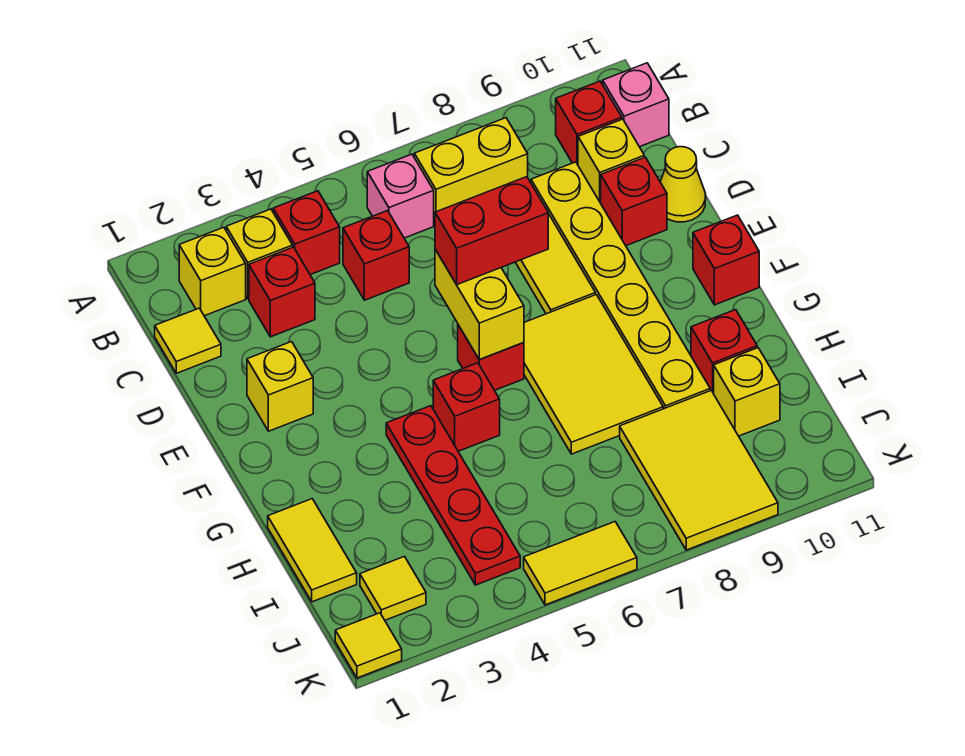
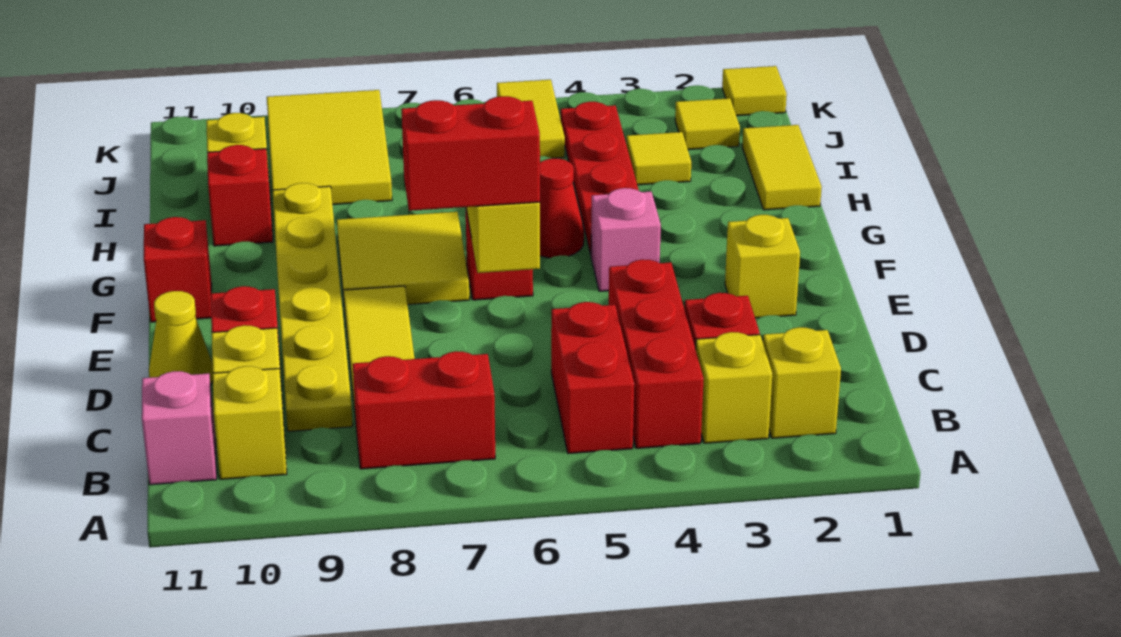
red brick B4 level 1 -> red brick B4:D4 level 1
pink brick B6 level 1 -> pink brick F4 level 1
yellow brick B7:B8 level 1 -> red brick B7:B8 level 1
red brick B10 level 1 -> yellow brick B10 level 1
yellow tile C1 level 1 -> yellow tile I3 level 1
red brick C5 level 1 -> red brick B5:C5 level 1
yellow tile F7:H8 level 1 -> yellow tile F7:G8 level 1
red brick G5 level 1 -> red cone G5 level 1
yellow tile K5:K6 level 1 -> yellow tile J5:K5 level 1

